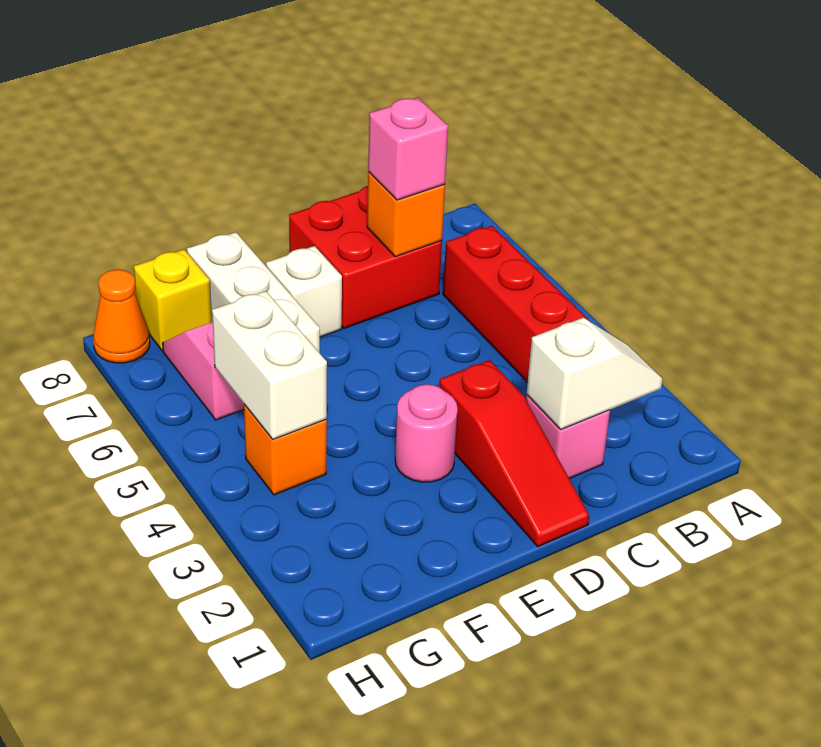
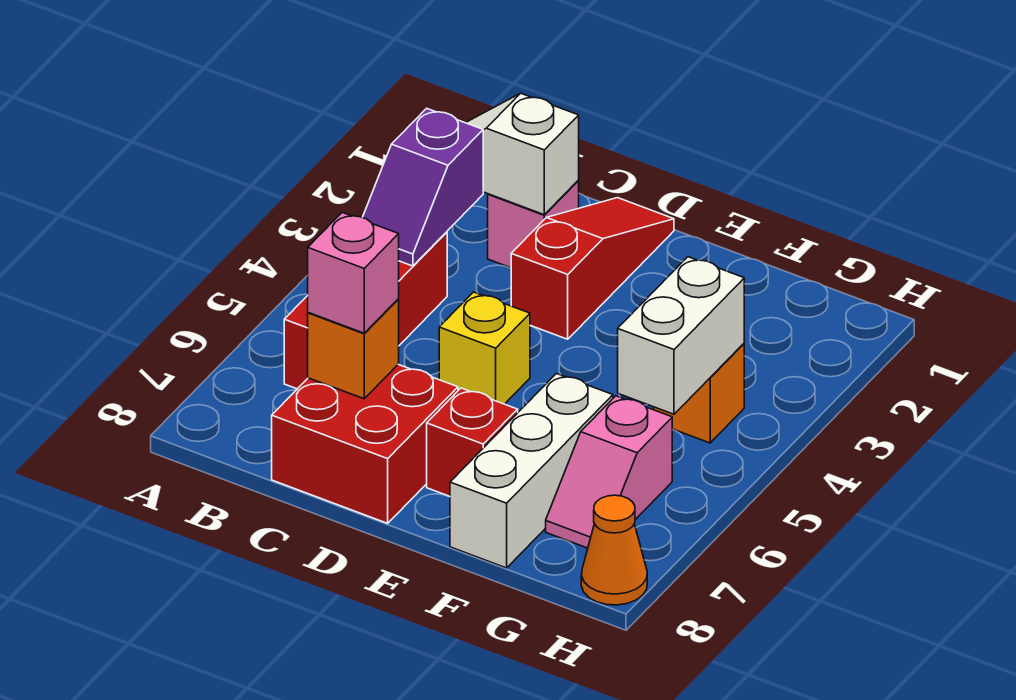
none -> purple slope B3:B4 level 2 top 3
pink round brick E3 level 1 -> none
white brick E7 level 1 -> red brick E7 level 1
yellow brick G8 level 1 -> yellow brick D5 level 1

